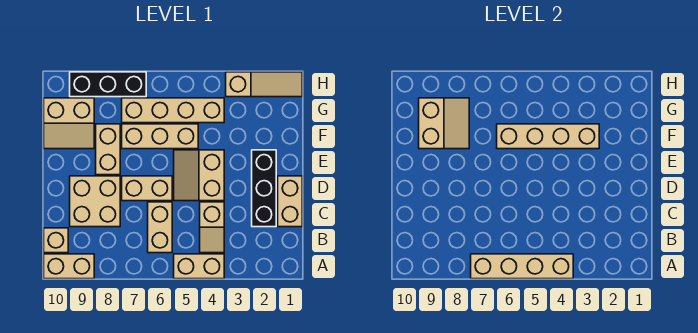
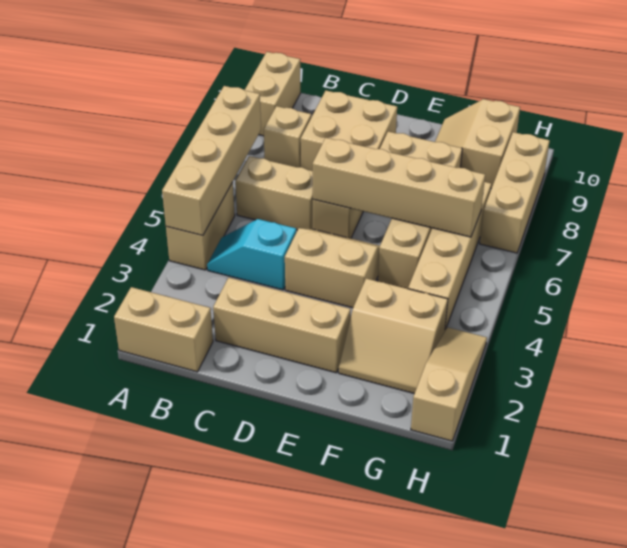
tan slope B4:C4 level 1 top C -> cyan slope B4:C4 level 1 top C
tan brick B10 level 1 -> tan brick B8 level 1
tan brick C1:D1 level 1 -> tan brick A1:B1 level 1
black brick C2:E2 level 1 -> tan brick C2:E2 level 1
tan brick F3:F6 level 2 -> tan brick D6:G6 level 2
tan slope F8:G9 level 2 top 9 -> tan slope F2:G3 level 1 top 3
tan slope H1:H3 level 1 top 3 -> tan slope H1:H3 level 1 top 1
black brick H7:H9 level 1 -> tan brick H7:H9 level 1

